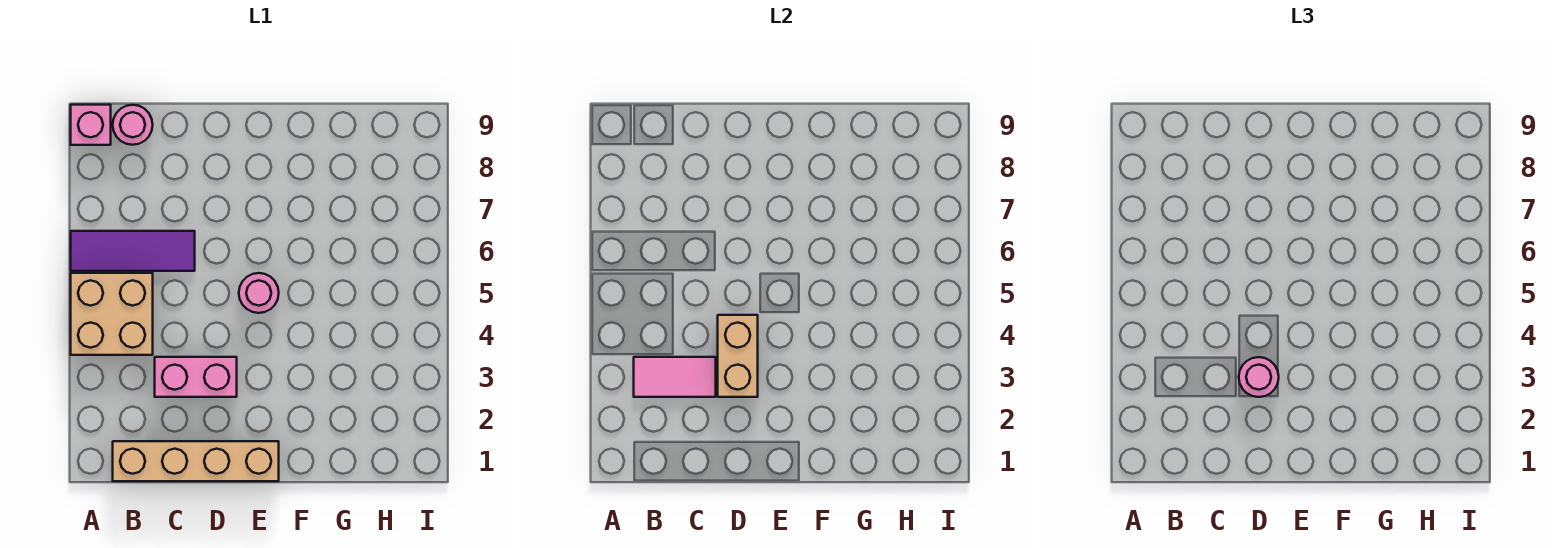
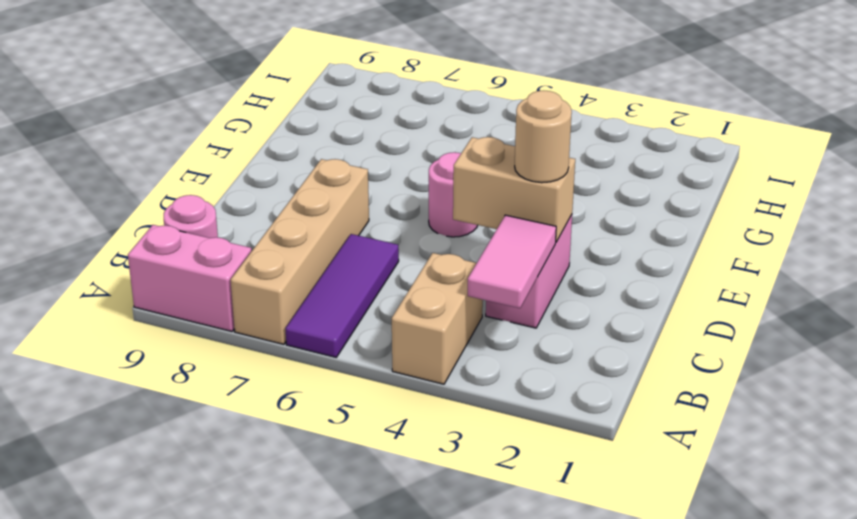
tan brick A4:B5 level 1 -> tan brick A4:B4 level 1
pink brick A9 level 1 -> pink brick A8:A9 level 1
tan brick B1:E1 level 1 -> tan brick A7:D7 level 1
pink round brick D3 level 3 -> tan round brick D3 level 3

